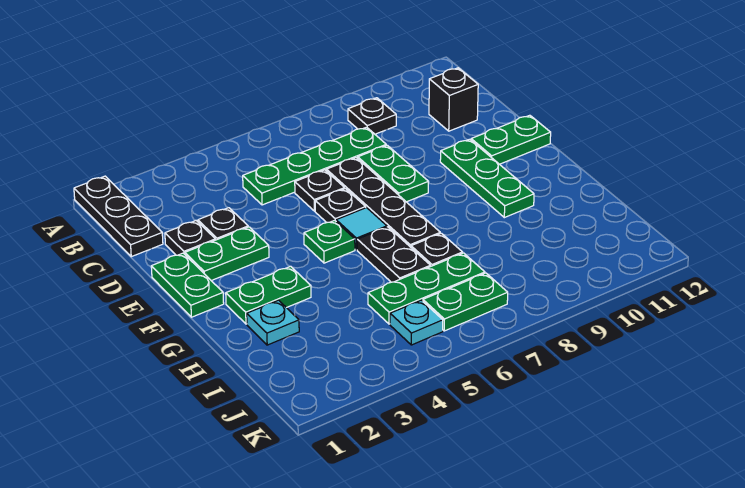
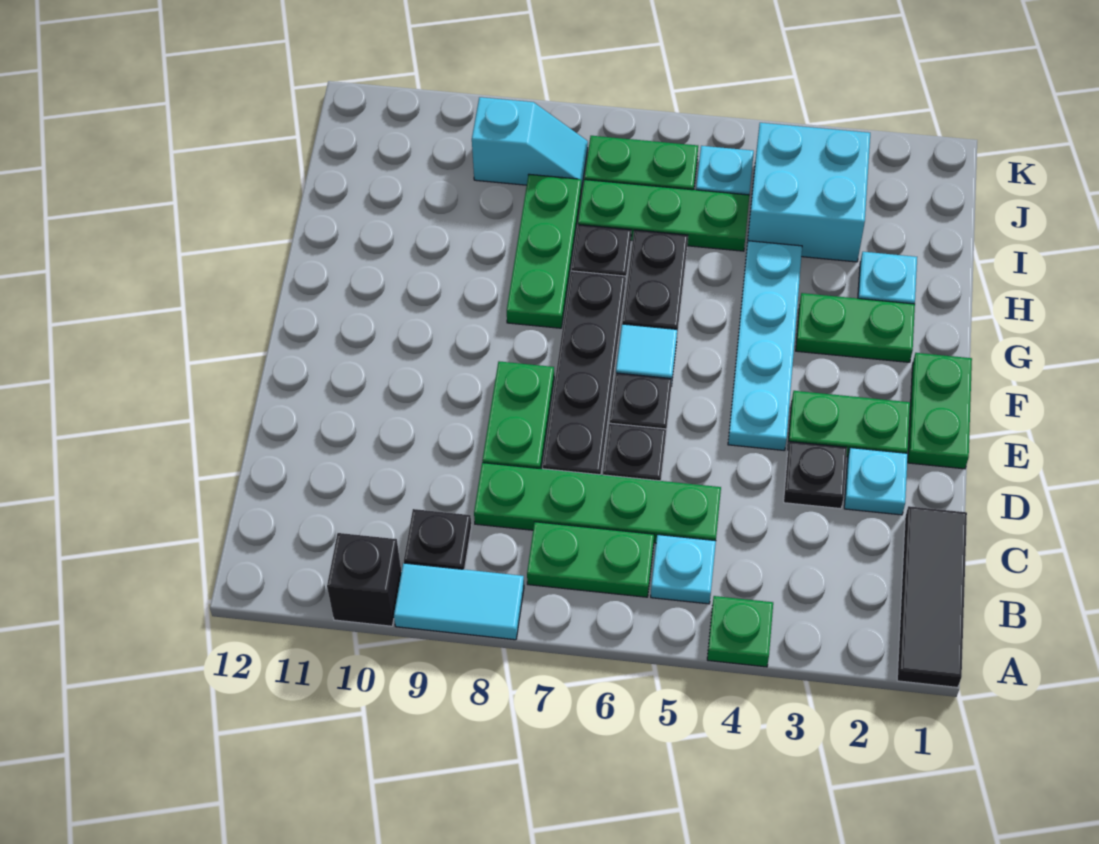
black plate A1:C1 level 1 -> black tile A1:C1 level 1
none -> cyan tile A8:A9 level 1
none -> cyan plate B5 level 1
black brick C11 level 1 -> black brick A10 level 1
black plate D2 level 1 -> cyan plate D2 level 1
none -> cyan plate E4:H4 level 1
green plate E10:G10 level 1 -> green plate G8:I8 level 1
green plate E11:E12 level 1 -> green plate B6:B7 level 1
green plate F5 level 1 -> green plate A4 level 1
none -> cyan brick I3:J4 level 1
none -> cyan slope J8:J9 level 1 top 9

